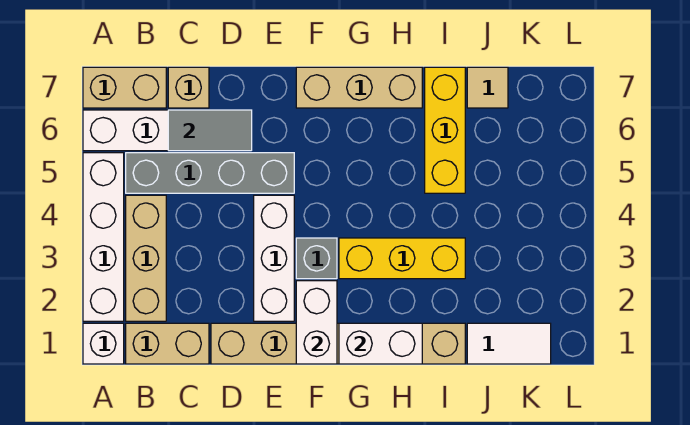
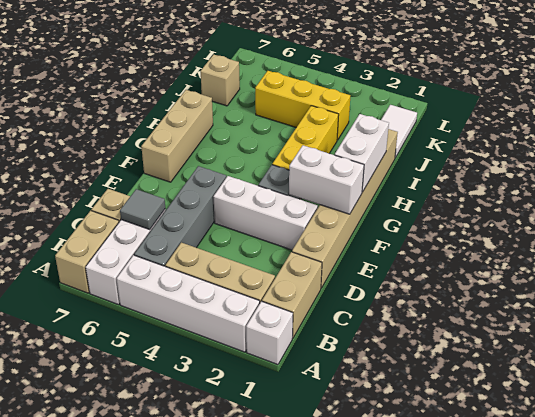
grey tile C6:D6 level 2 -> grey tile C6 level 2
yellow brick I5:I7 level 1 -> yellow brick J3:J5 level 1
tan tile J7 level 1 -> tan brick J7 level 1

